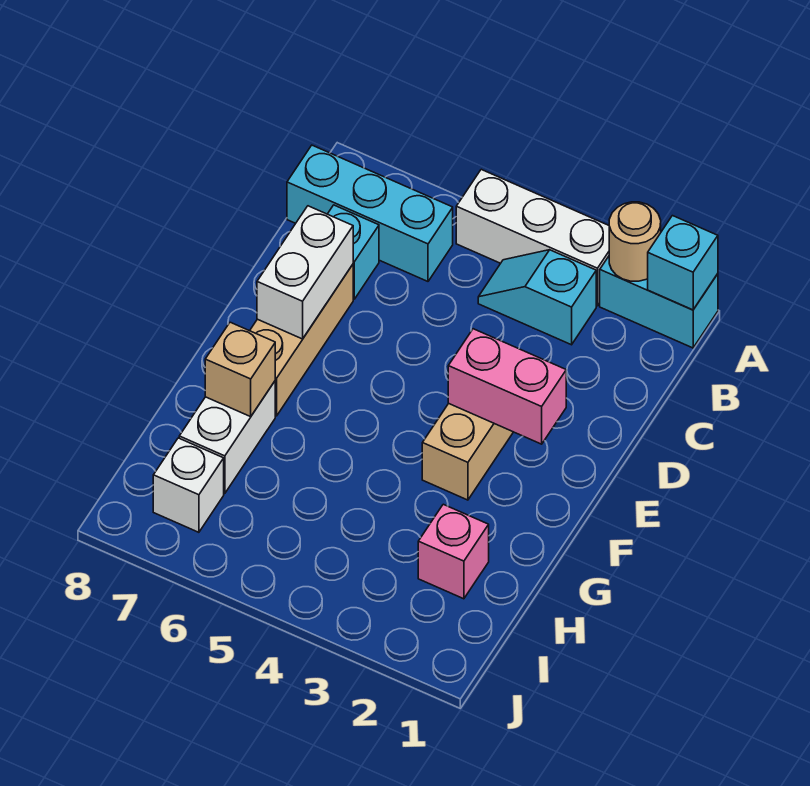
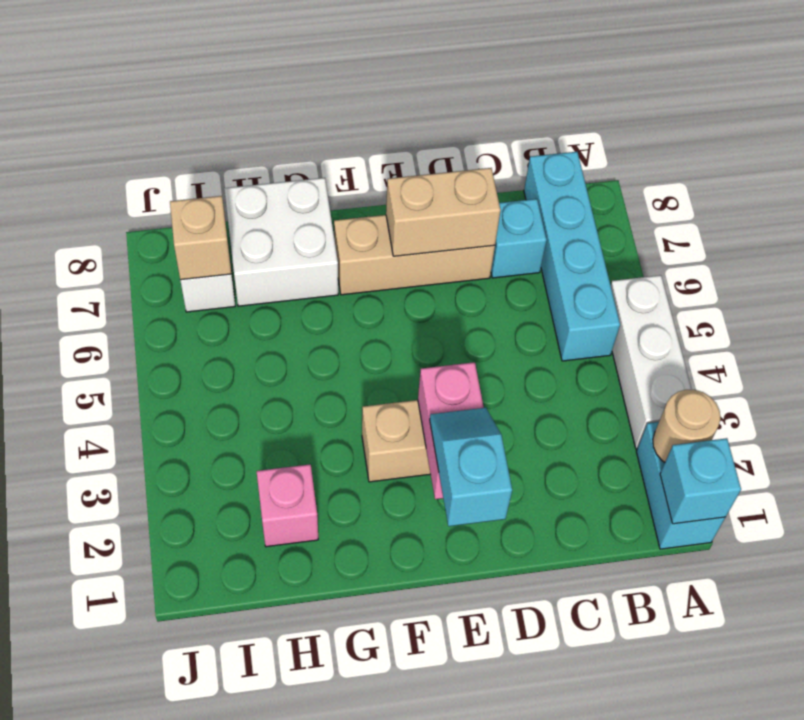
cyan slope B3:B4 level 1 top 3 -> cyan slope E1:E2 level 3 top 1
cyan brick B6:B8 level 1 -> cyan brick B5:B8 level 1
white brick D7:E7 level 2 -> tan brick D7:E7 level 2
white brick G7:H7 level 1 -> white brick G7:H8 level 1
tan brick G7 level 2 -> tan brick I7 level 2

